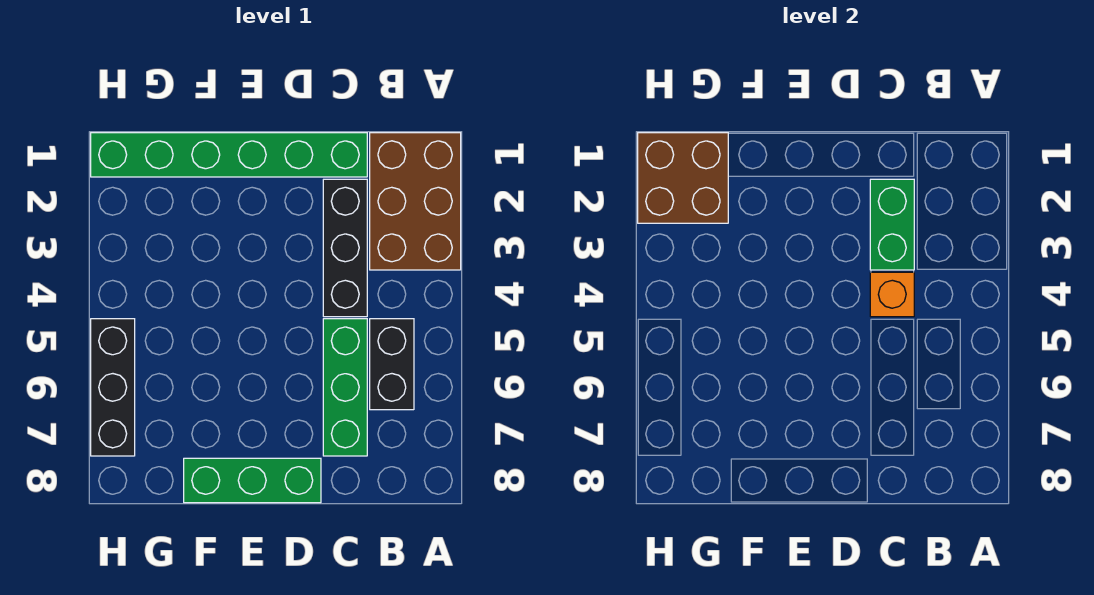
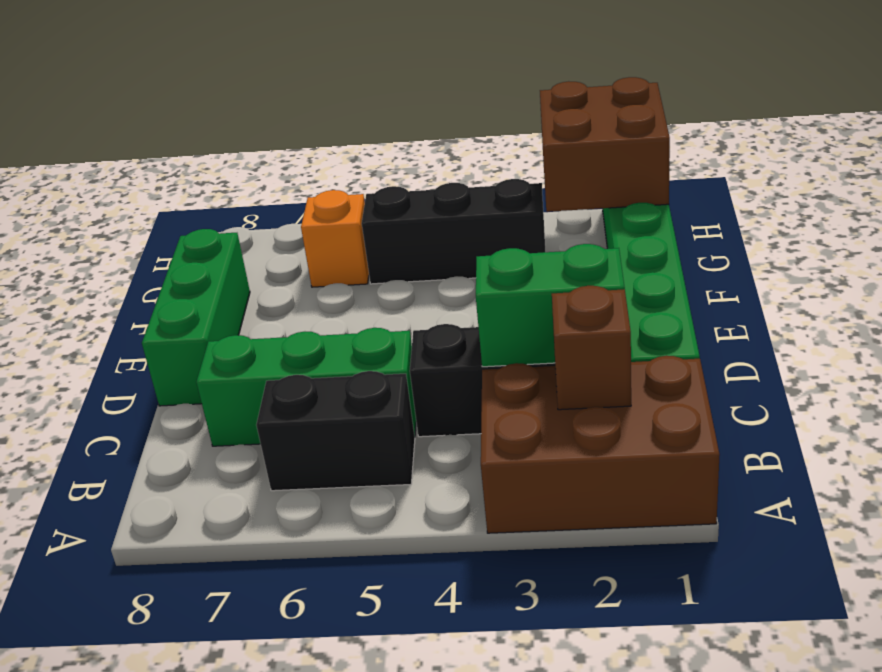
none -> brown brick B2 level 2
orange brick C4 level 2 -> orange brick G6 level 1
black brick H5:H7 level 1 -> black brick G3:G5 level 1

